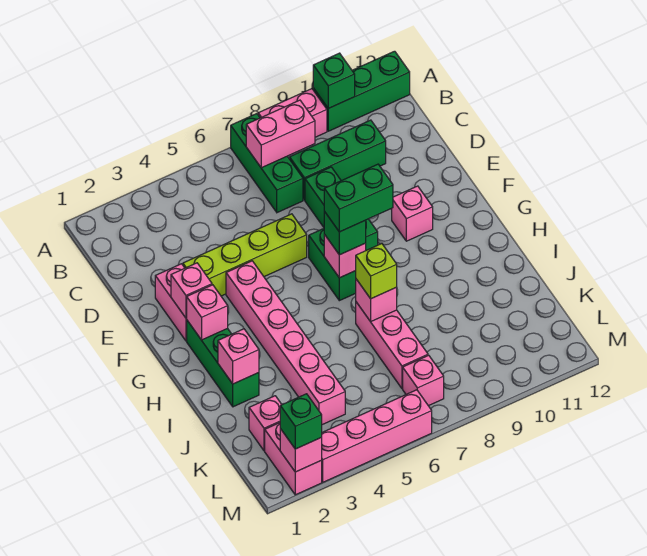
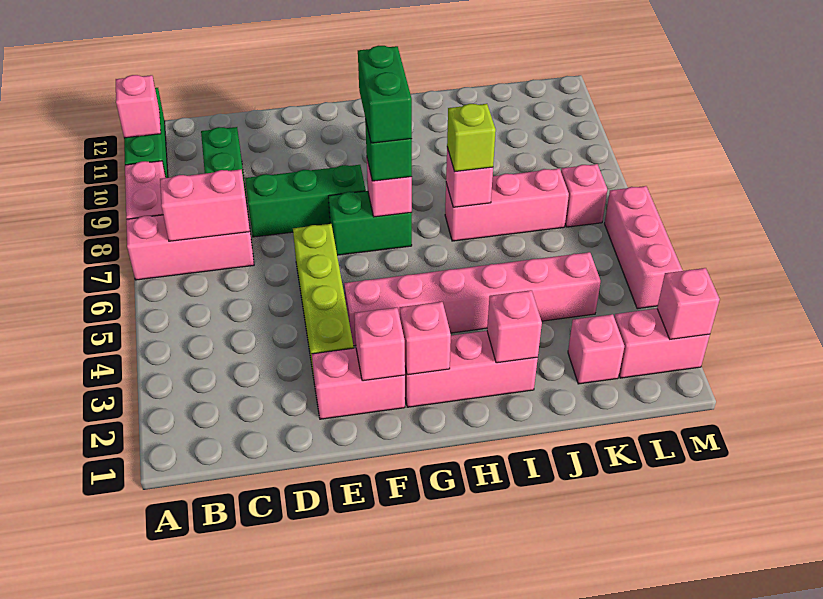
green brick A7:C7 level 1 -> pink brick A7:C7 level 1
green brick A10 level 2 -> none
pink brick B7:B8 level 2 -> pink brick B7:C7 level 2
pink brick F10 level 1 -> pink brick A11 level 2
green brick G2:I2 level 1 -> pink brick G2:I2 level 1
green brick M2 level 3 -> none
pink brick M3:M6 level 1 -> pink brick M4:M6 level 1

